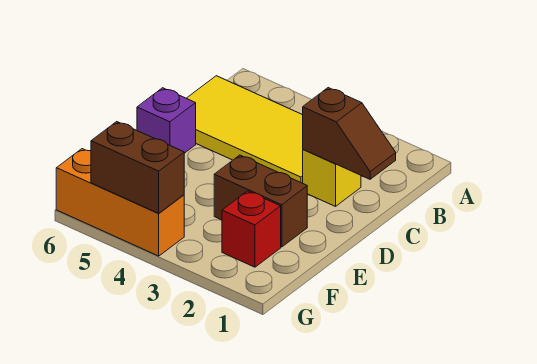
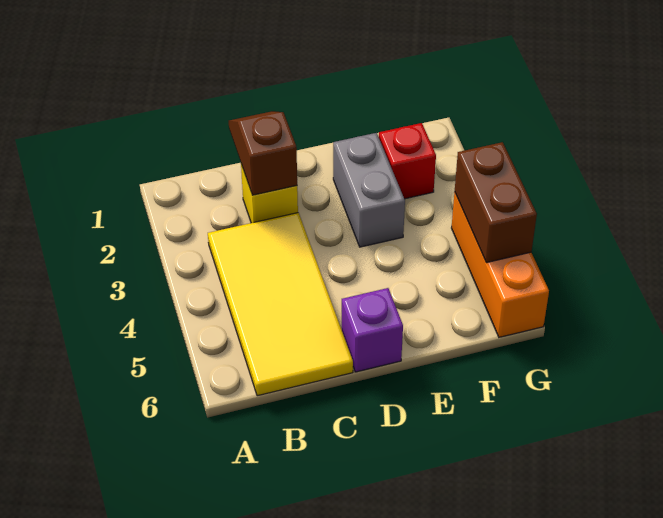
brown brick E2:E3 level 1 -> grey brick E2:E3 level 1

